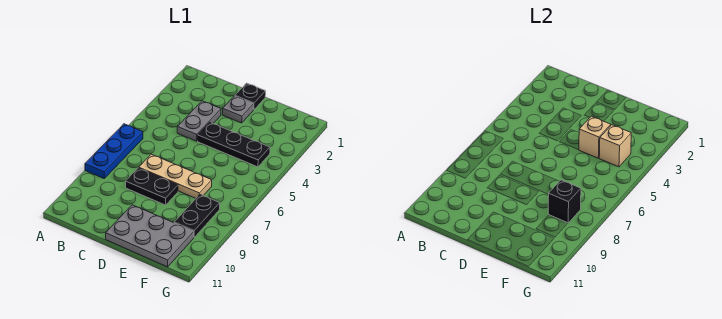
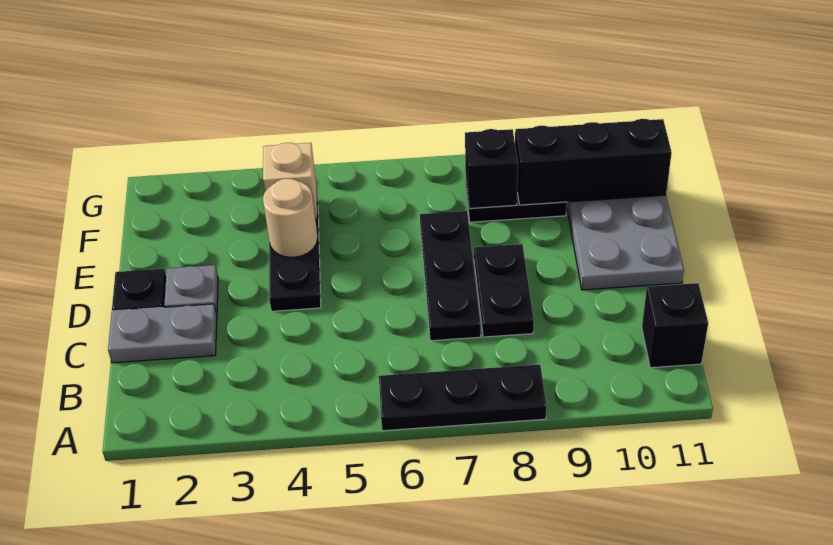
blue plate A6:A8 level 1 -> black plate A6:A8 level 1
none -> black brick B11 level 1
grey plate C3:C4 level 1 -> grey plate C1:C2 level 1
tan plate C7:E7 level 1 -> black plate C7:E7 level 1
tan brick E4 level 2 -> tan round brick E4 level 2
none -> black brick F9:F11 level 2

